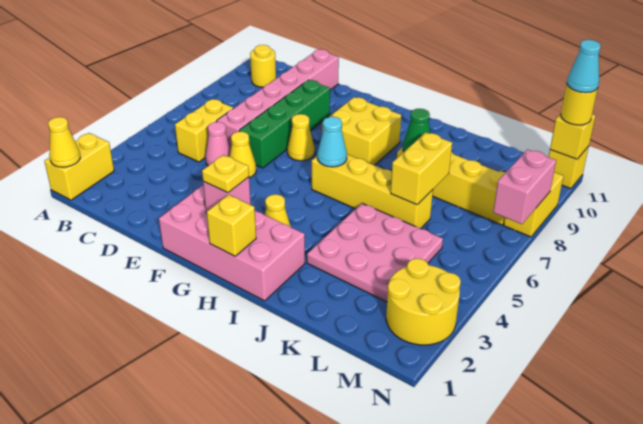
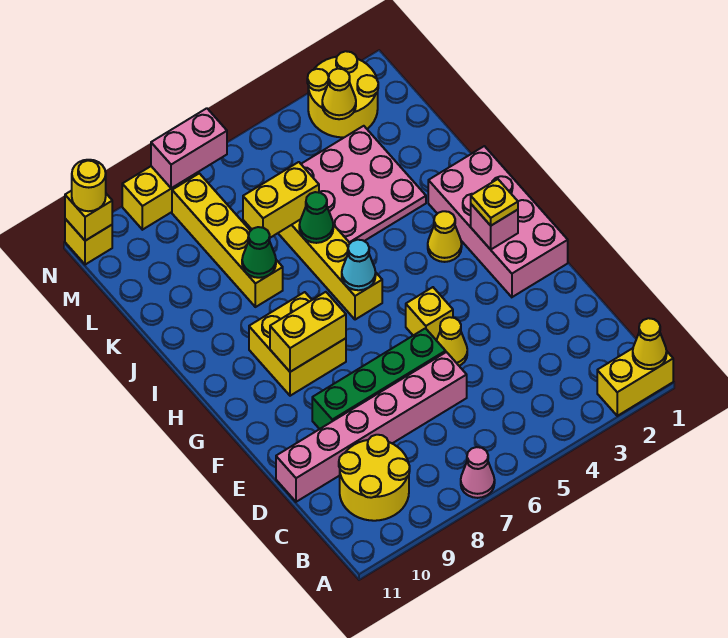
yellow round brick B10 level 1 -> yellow round brick B9:C10 level 1
yellow brick C5:C6 level 1 -> yellow brick G8:G9 level 2
pink cone D5 level 1 -> pink cone A7 level 1
yellow cone F7 level 1 -> yellow cone M3 level 2
yellow brick H1 level 2 -> yellow brick F5 level 1
none -> green cone J6 level 2
cyan cone N11 level 4 -> none

